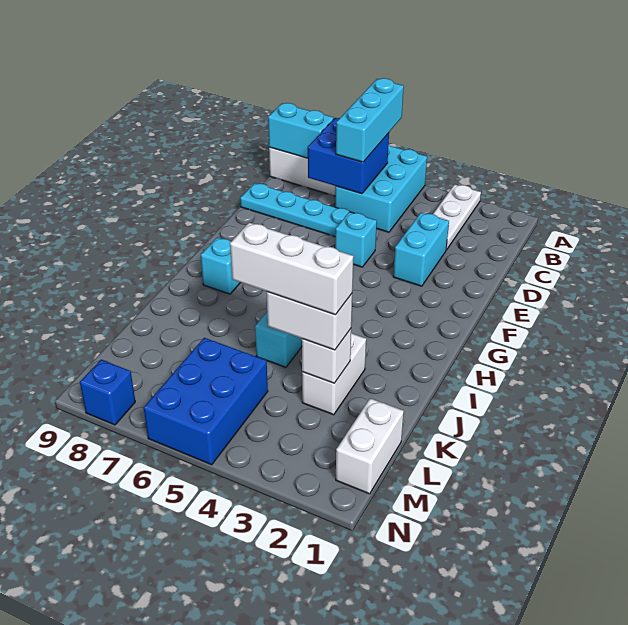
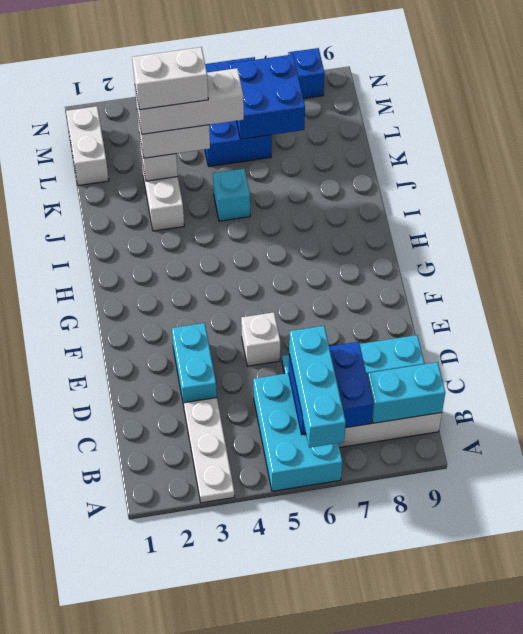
cyan brick E5 level 1 -> white brick E5 level 1
cyan brick H8 level 1 -> none
none -> white brick K3:K4 level 5
none -> blue brick L6:M7 level 2

